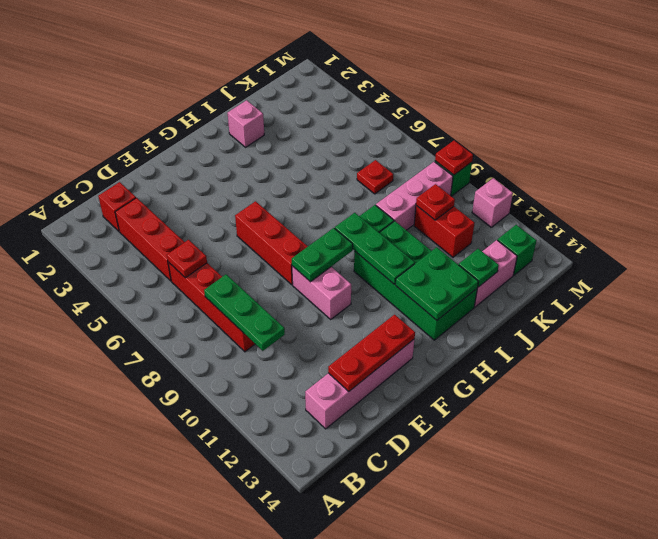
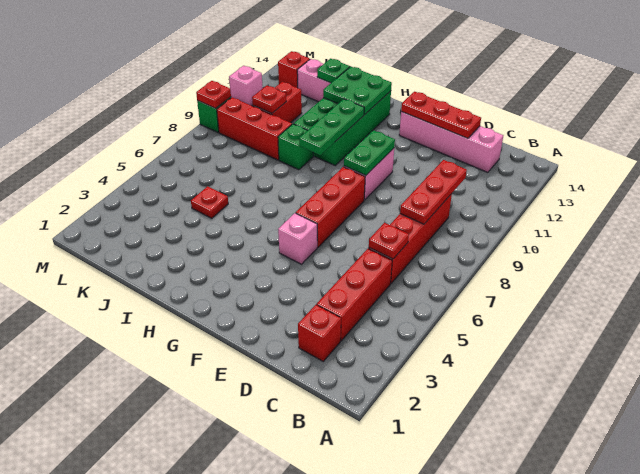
green plate C8:C10 level 2 -> red plate C8:C10 level 2
green plate F9:G9 level 2 -> green plate F9:F10 level 2
pink brick I2 level 1 -> pink brick F5 level 1
pink brick J9:L9 level 1 -> red brick J9:L9 level 1
red plate K7 level 1 -> red plate J5 level 1
green brick L13 level 1 -> red brick L13 level 1

